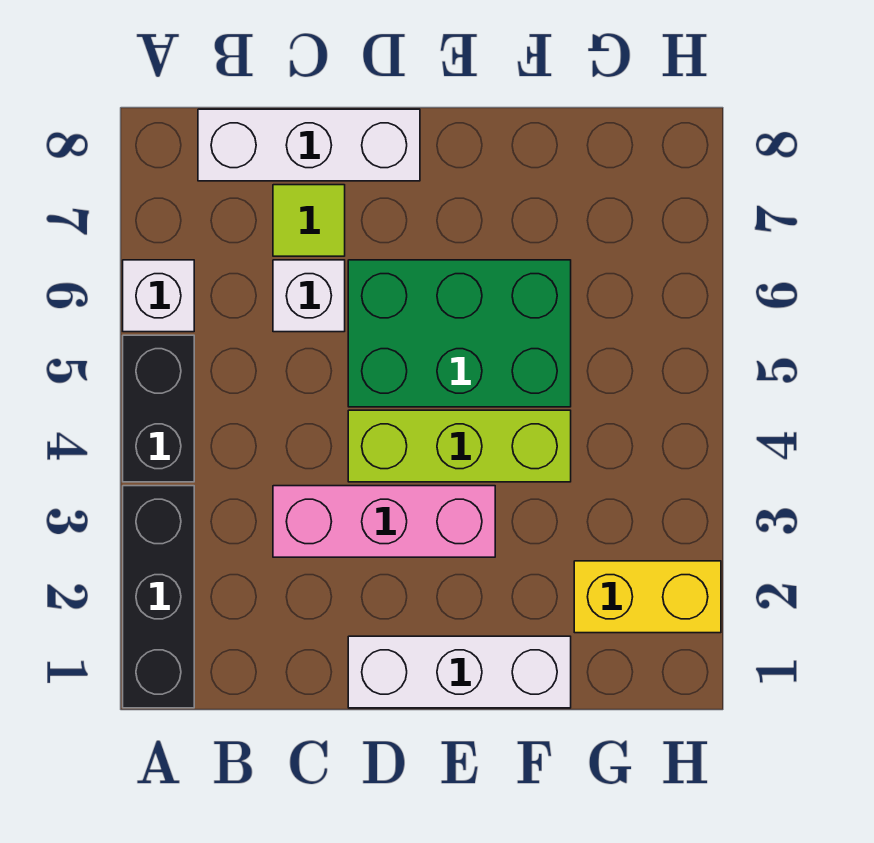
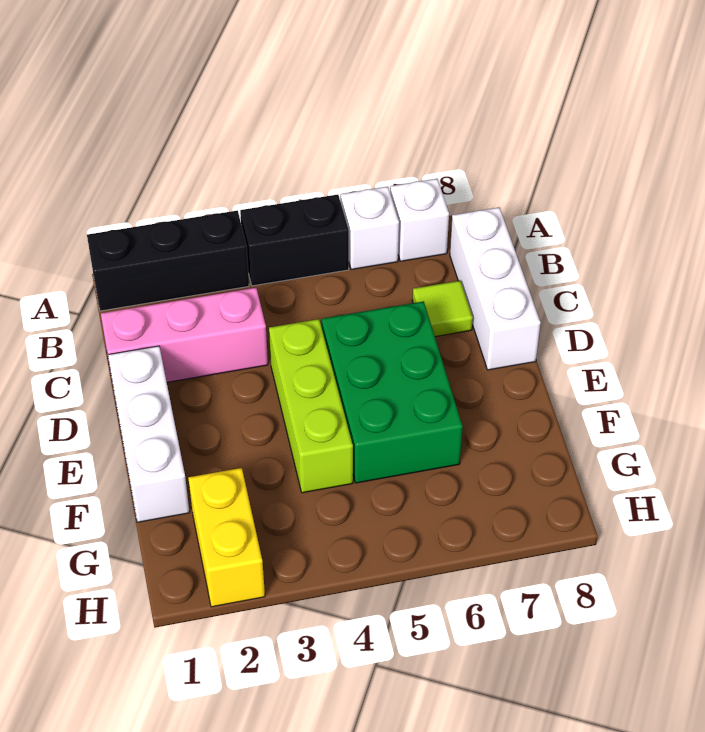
pink brick C3:E3 level 1 -> pink brick C1:C3 level 1
white brick C6 level 1 -> white brick A7 level 1

